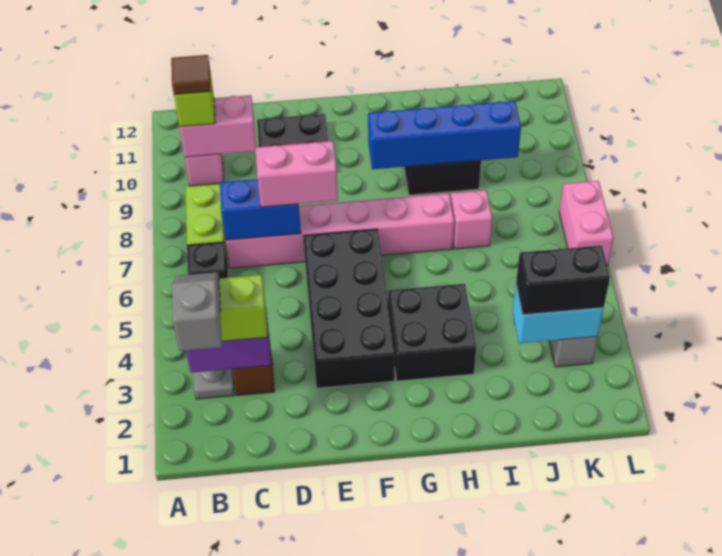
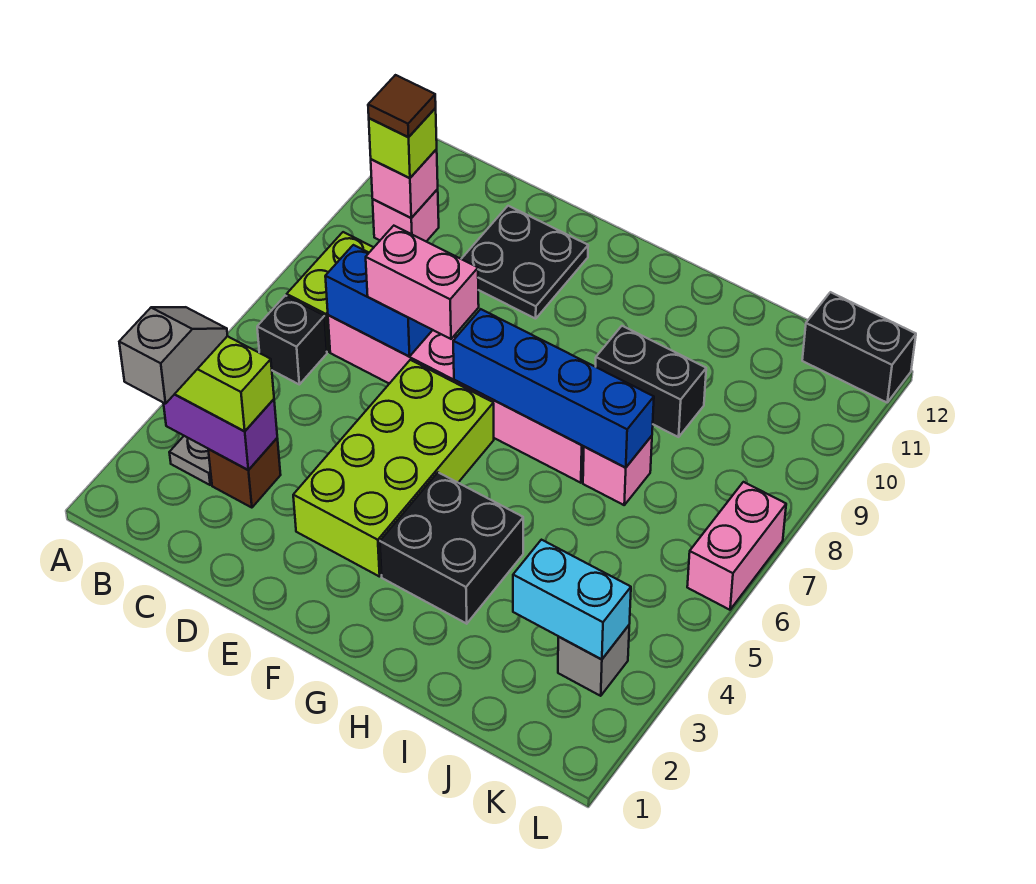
pink brick B10:C10 level 2 -> pink brick B10 level 2
black brick E3:F6 level 1 -> lime brick E3:F6 level 1
blue brick G9:J9 level 2 -> blue brick F7:I7 level 2
black brick J3:K3 level 3 -> black brick K12:L12 level 1

